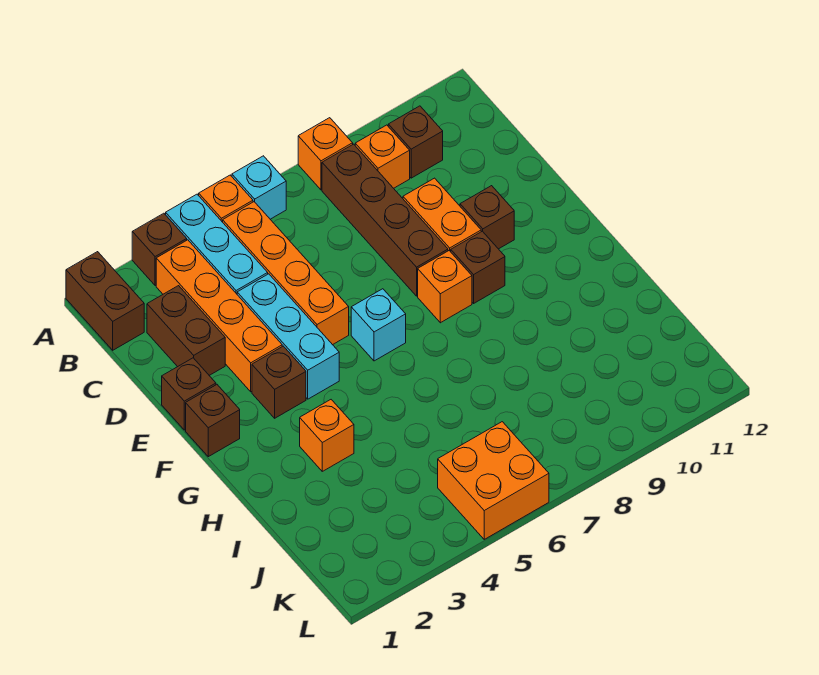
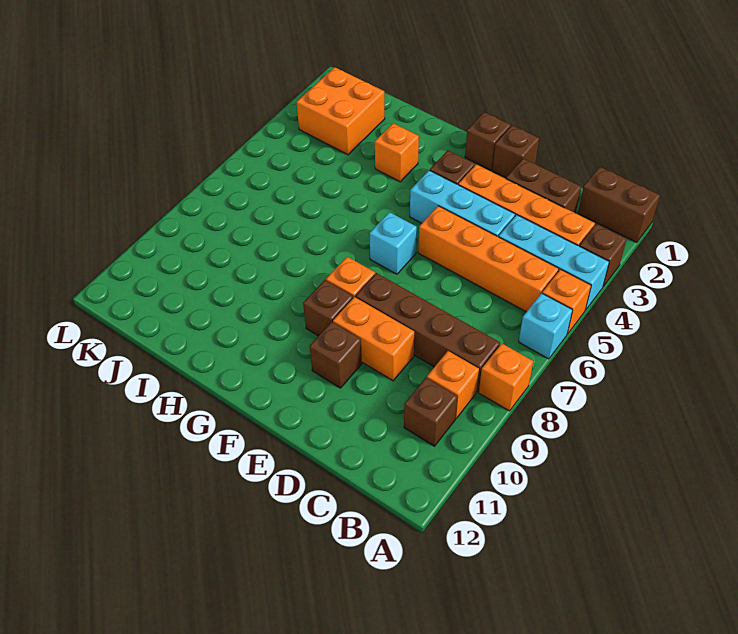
orange brick K5:L6 level 1 -> orange brick J2:K3 level 1

